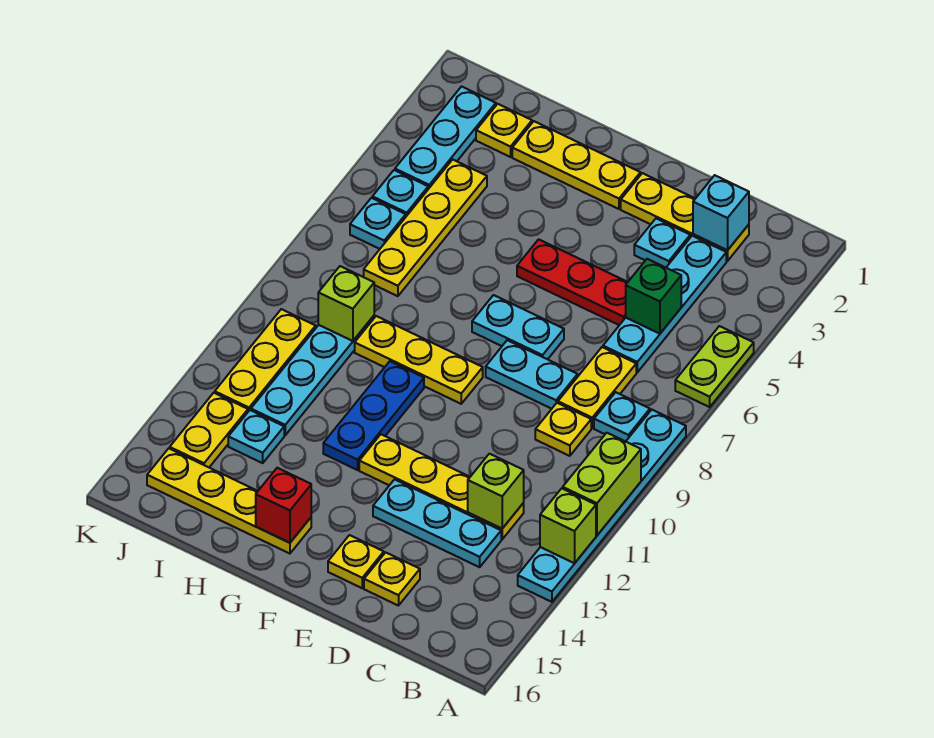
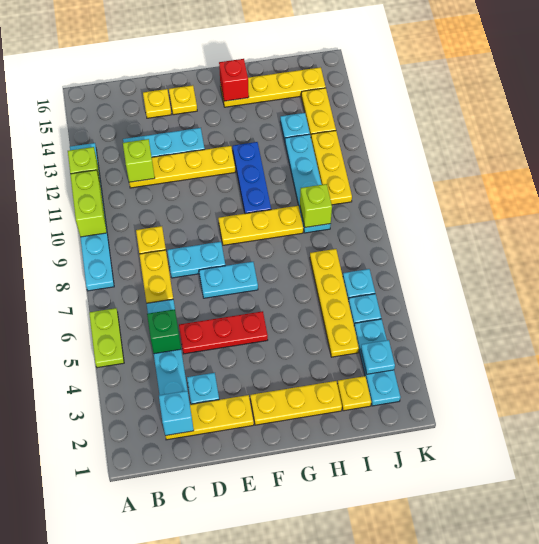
cyan plate B8 level 1 -> cyan plate J3 level 2

